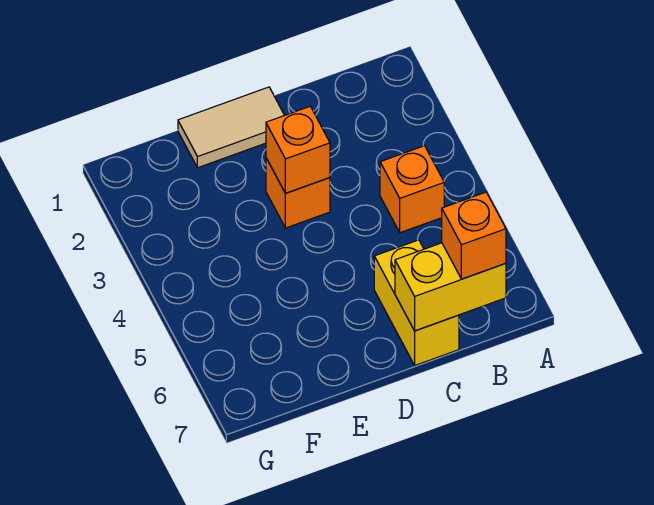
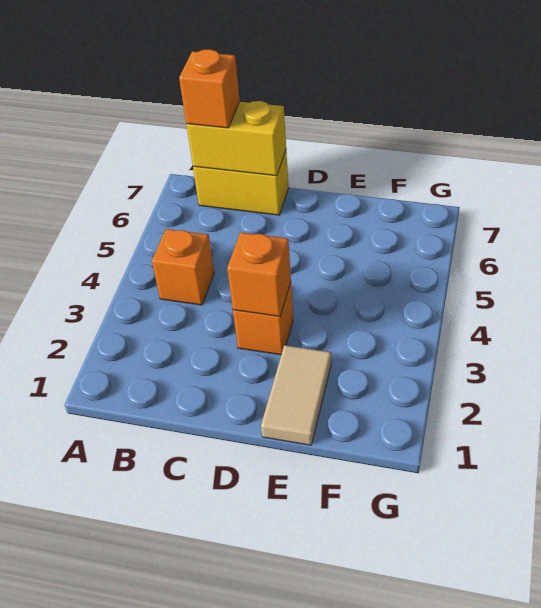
yellow brick C6:C7 level 1 -> yellow brick B7:C7 level 1
tan tile D1:E1 level 1 -> tan tile E1:E2 level 1

